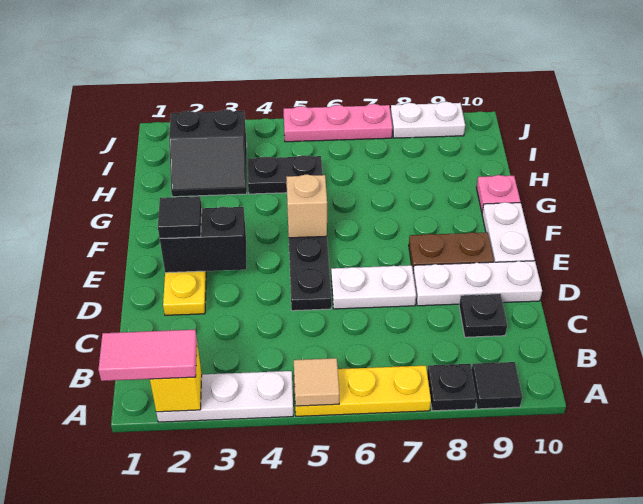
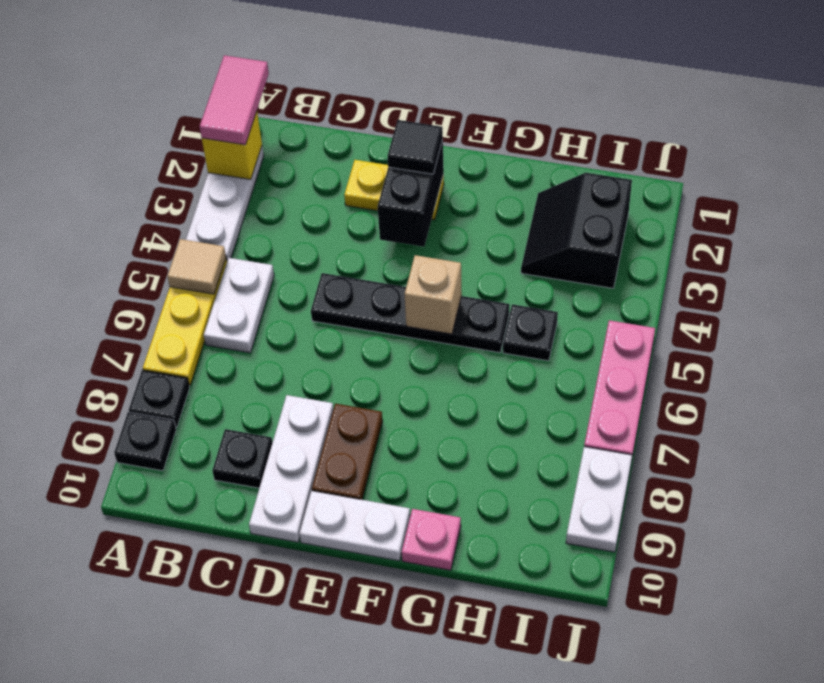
black tile A9 level 1 -> black plate A9 level 1
white plate D6:D7 level 1 -> white plate B5:B6 level 1
black plate H4:H5 level 1 -> black plate H5 level 1

